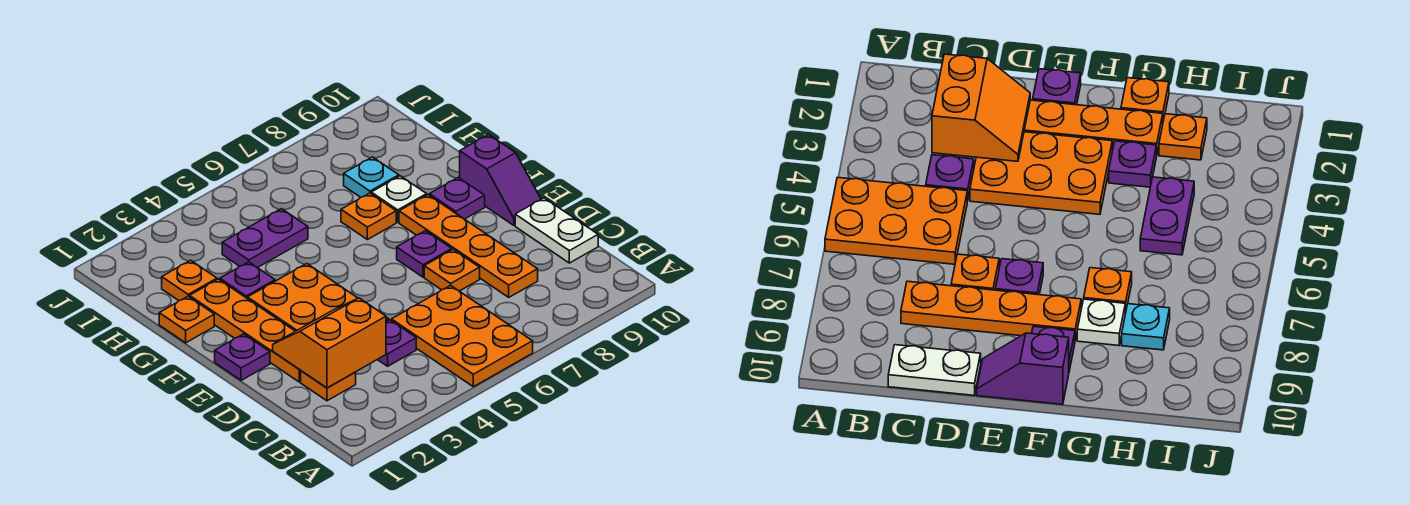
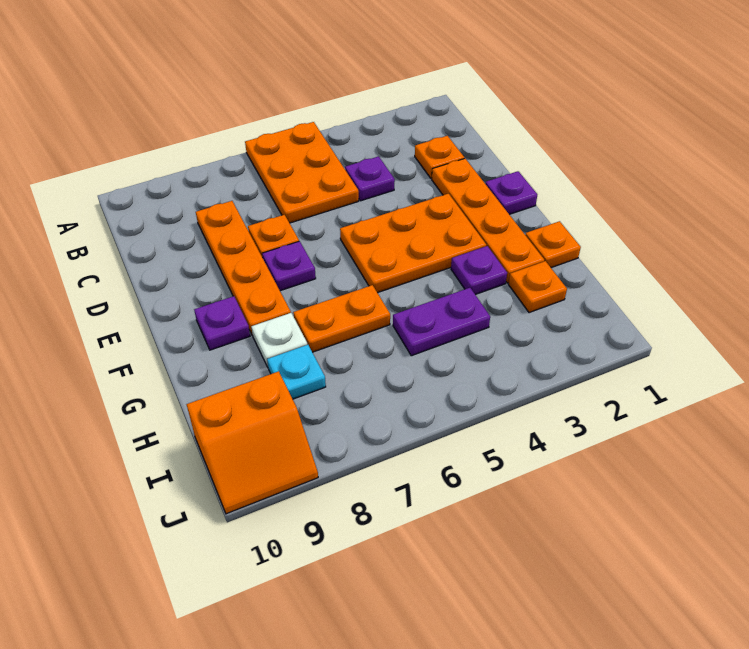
orange slope C2:D3 level 2 top C -> orange slope I9:J10 level 1 top I
white plate C10:D10 level 1 -> none
orange plate D3:F4 level 1 -> orange plate E3:F5 level 1
purple slope E10:F10 level 1 top F -> none
orange plate G7 level 1 -> orange plate G6:G7 level 1

